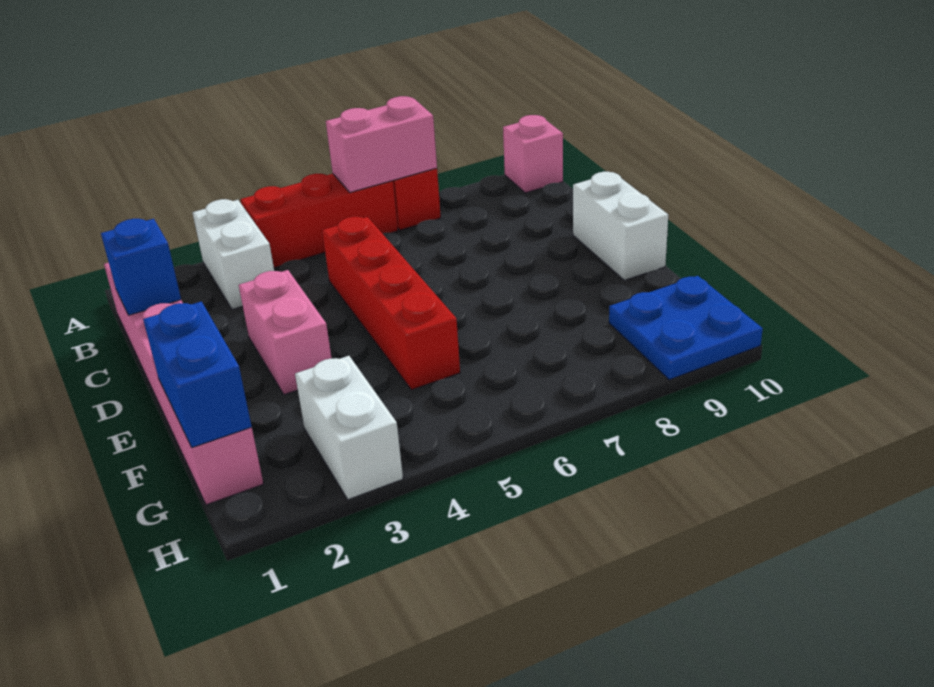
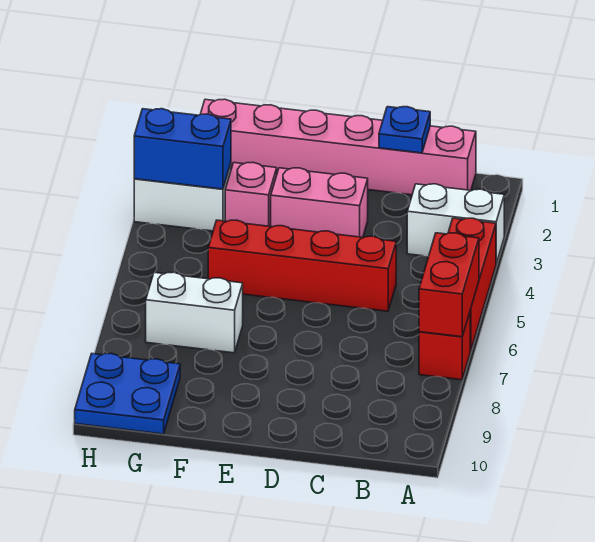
pink brick A6:A7 level 2 -> red brick A6:A7 level 2
pink brick A10 level 1 -> pink brick F3 level 1
blue brick C1 level 2 -> blue plate C1 level 2
white brick D10:E10 level 1 -> white brick F7:G7 level 1
blue brick F1:G1 level 2 -> blue brick G3:H3 level 2

